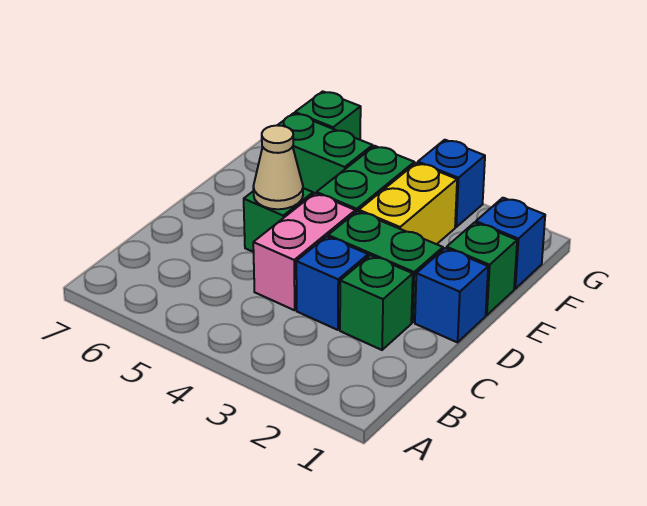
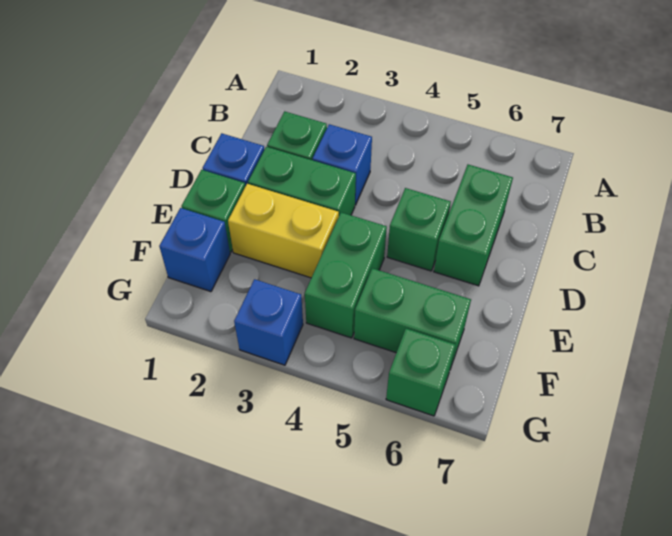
pink brick C4:D4 level 1 -> none
none -> green brick C6:D6 level 1
tan cone D5 level 2 -> none
yellow brick E3:F3 level 1 -> yellow brick E2:E3 level 1

